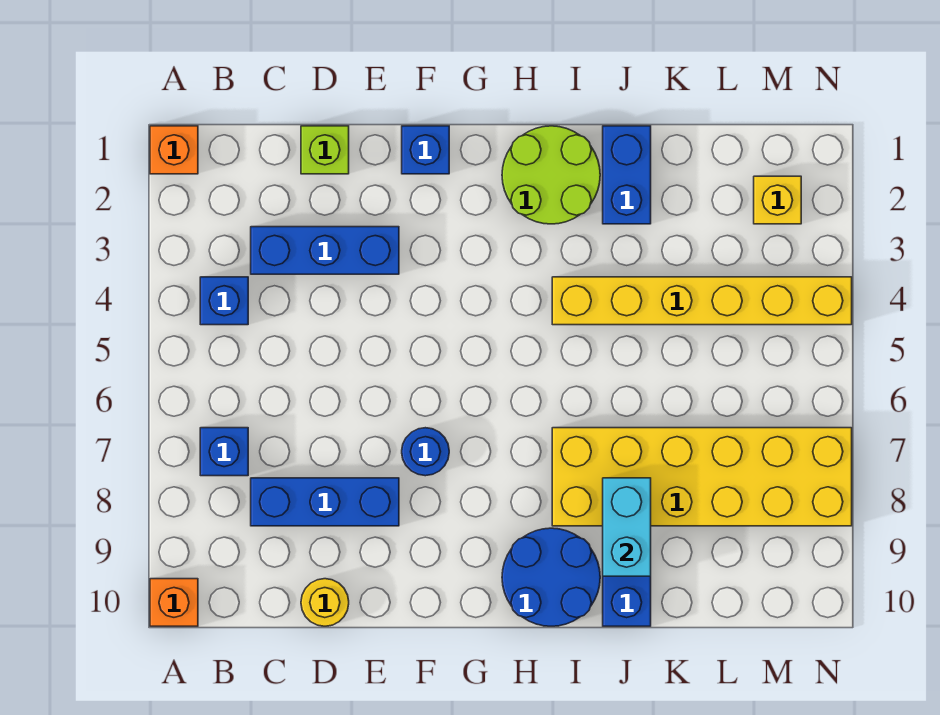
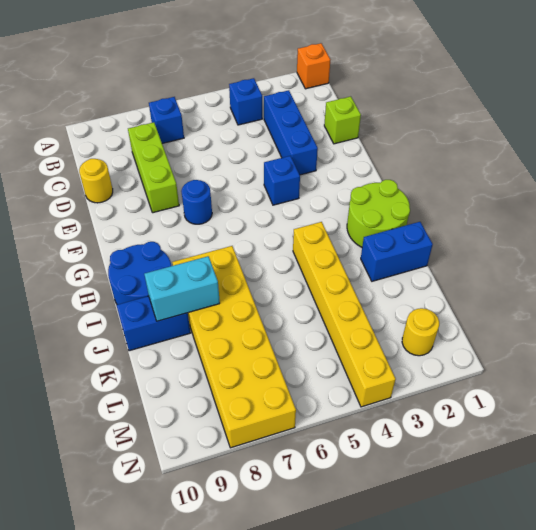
orange brick A10 level 1 -> none
blue brick C8:E8 level 1 -> lime brick C8:E8 level 1
blue brick F1 level 1 -> blue brick F4 level 1
yellow brick M2 level 1 -> yellow round brick M2 level 1

